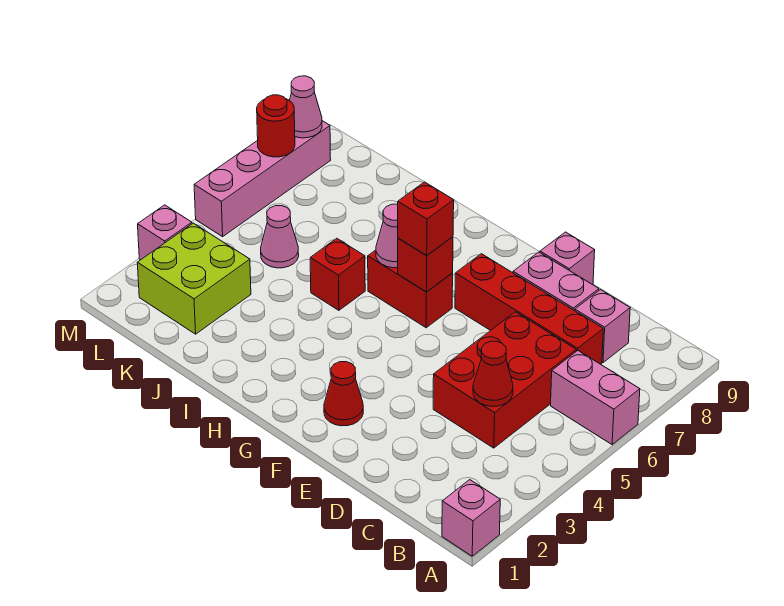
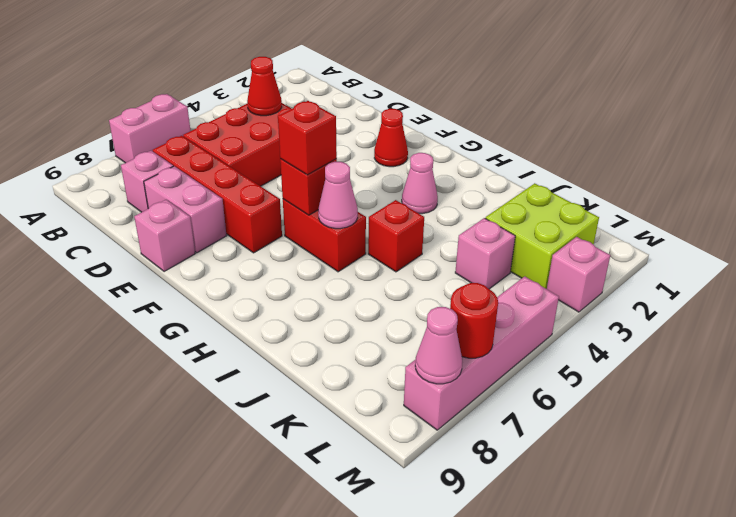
pink brick A1 level 1 -> pink brick K4 level 1
pink brick A6:B6 level 1 -> pink brick A6:A7 level 1
pink cone K5 level 1 -> pink cone H3 level 1

